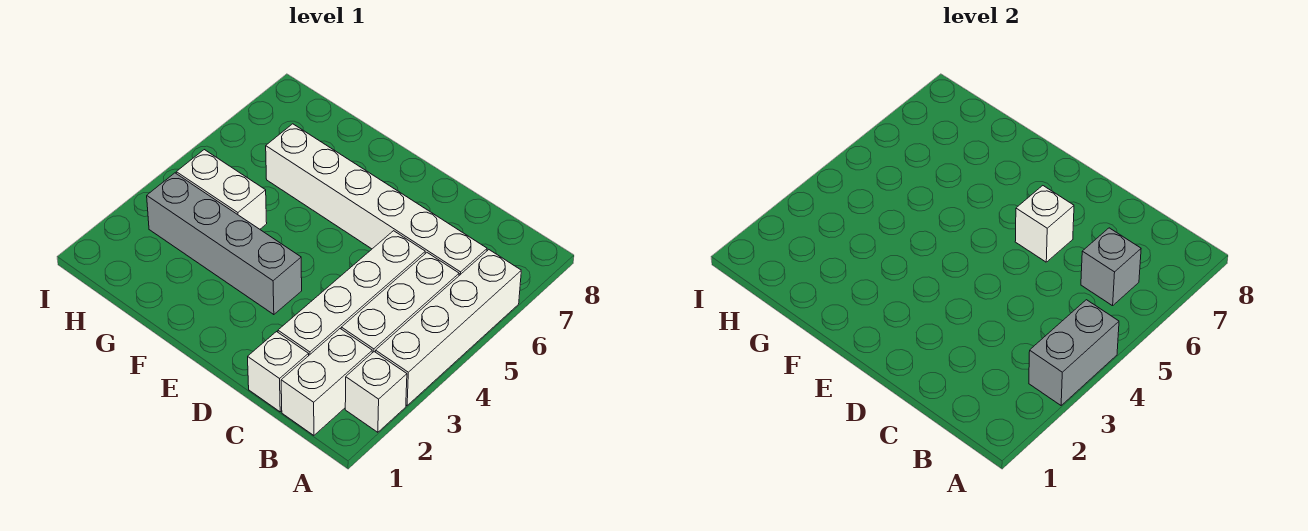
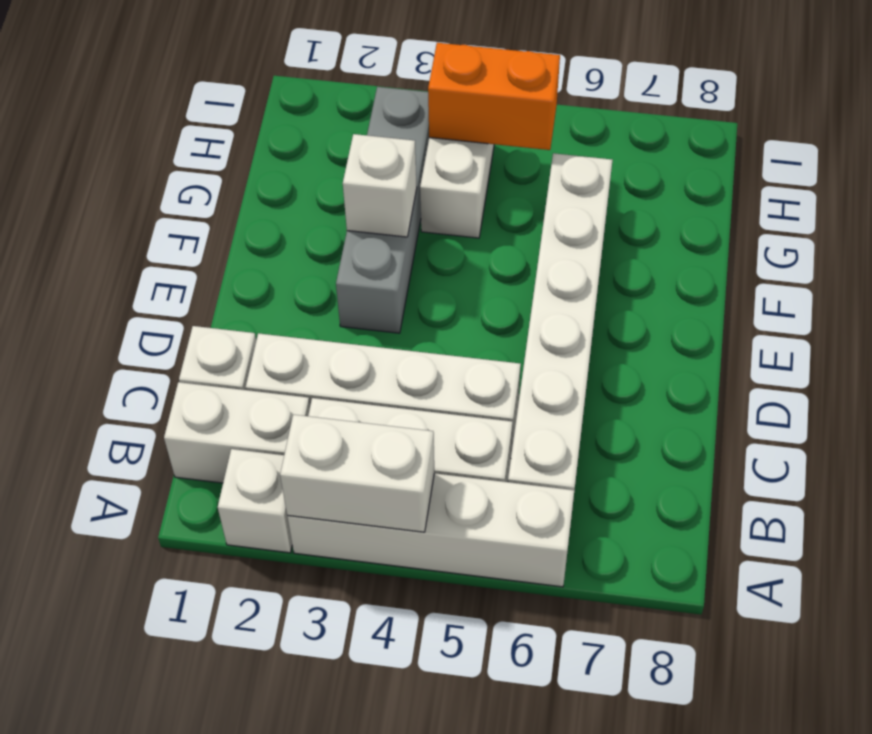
grey brick A3:A4 level 2 -> white brick A3:A4 level 2
grey brick B6 level 2 -> none
white brick D6 level 2 -> white brick F3 level 2
none -> orange brick H4:H5 level 2

